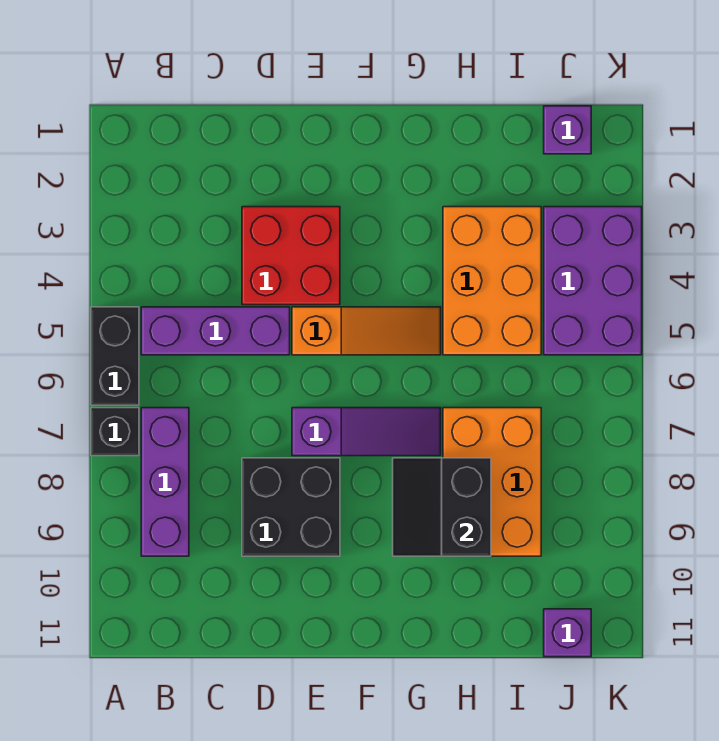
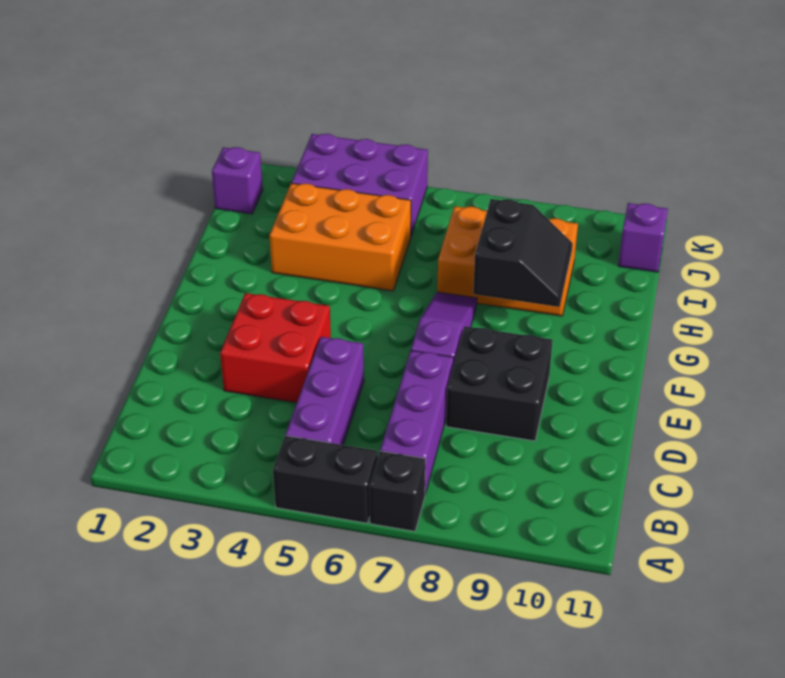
purple brick B7:B9 level 1 -> purple brick B7:D7 level 1
orange slope E5:G5 level 1 top E -> none
black slope G8:H9 level 2 top H -> black slope G8:H9 level 2 top 8

